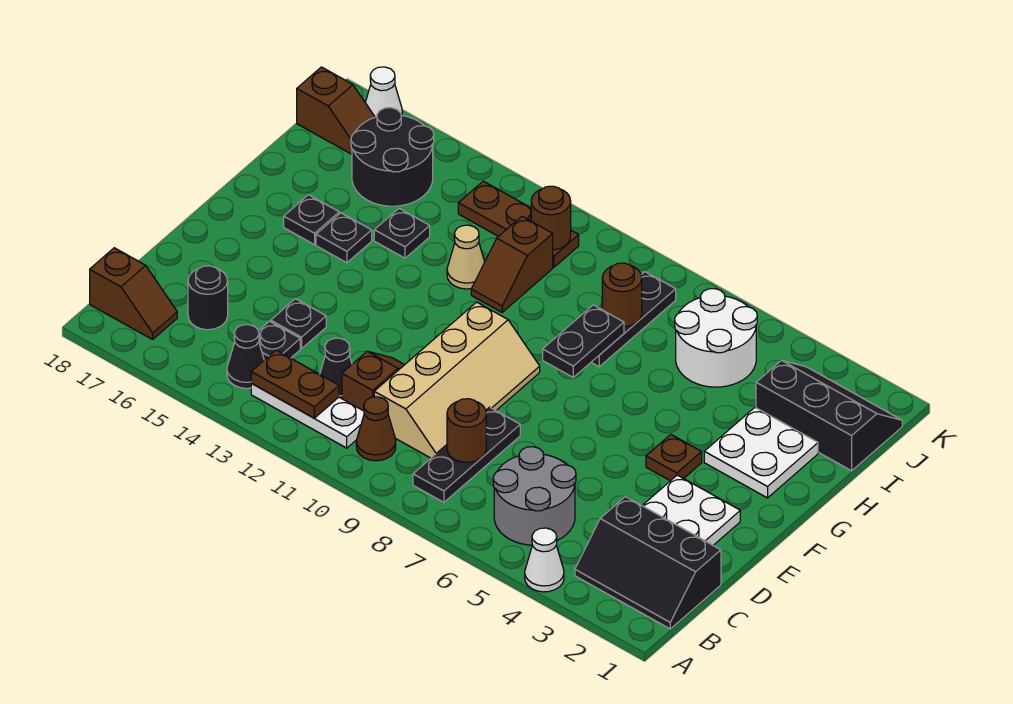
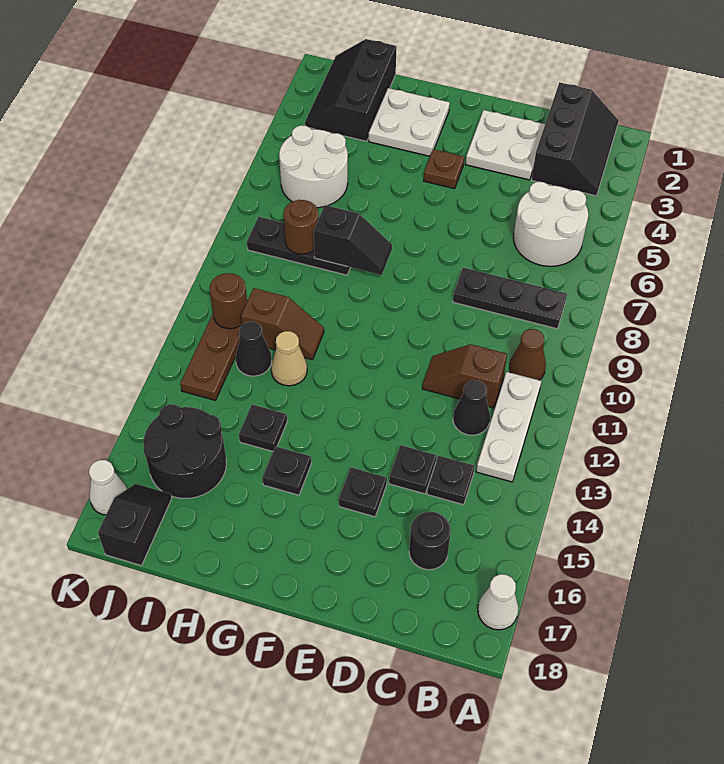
white cone A4 level 1 -> white cone A17 level 1
grey round brick B5:C6 level 1 -> white round brick B5:C6 level 1
brown plate B12:B13 level 2 -> none
black cone B14 level 1 -> black cone I12 level 1
brown slope B17:B18 level 1 top 18 -> none
brown round brick C8 level 2 -> none
tan slope C9:F10 level 1 top 10 -> none
black plate G8:H8 level 2 -> black slope G8:H8 level 2 top H
black plate G16 level 1 -> black plate E15 level 1
brown slope J17:J18 level 1 top 18 -> black slope J17:J18 level 1 top 18

